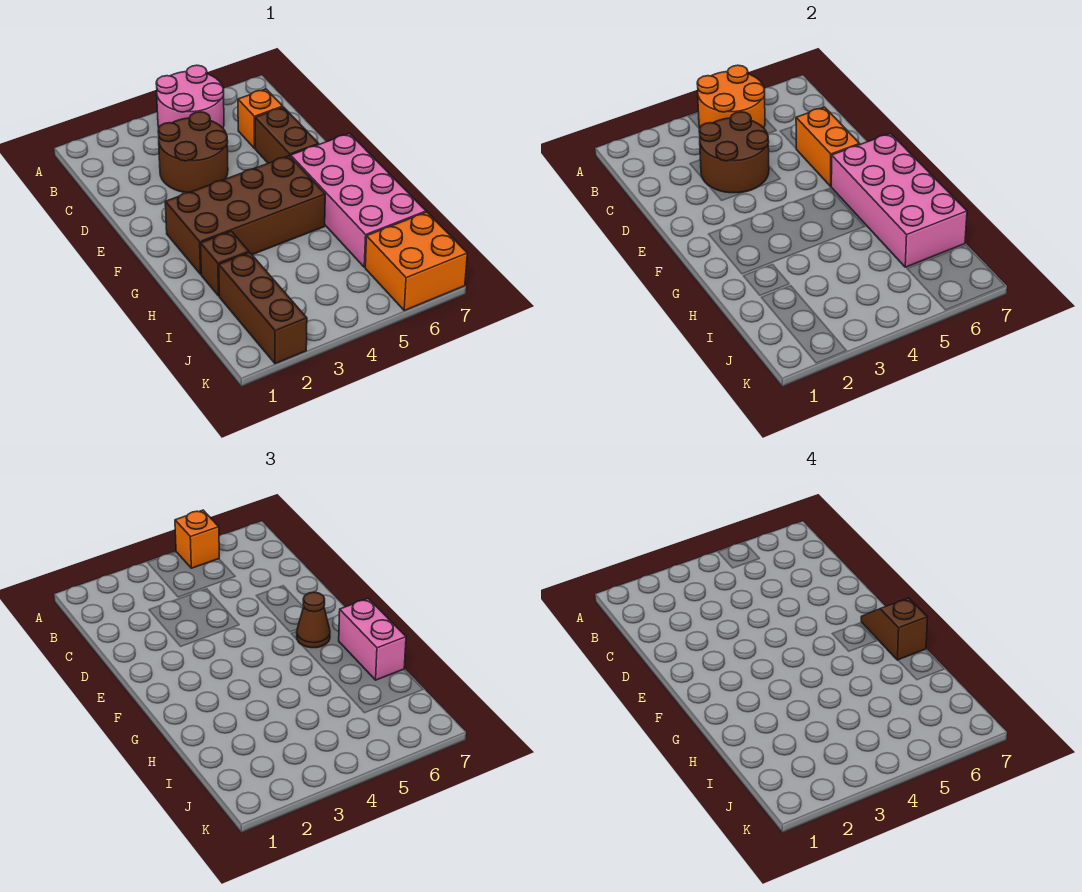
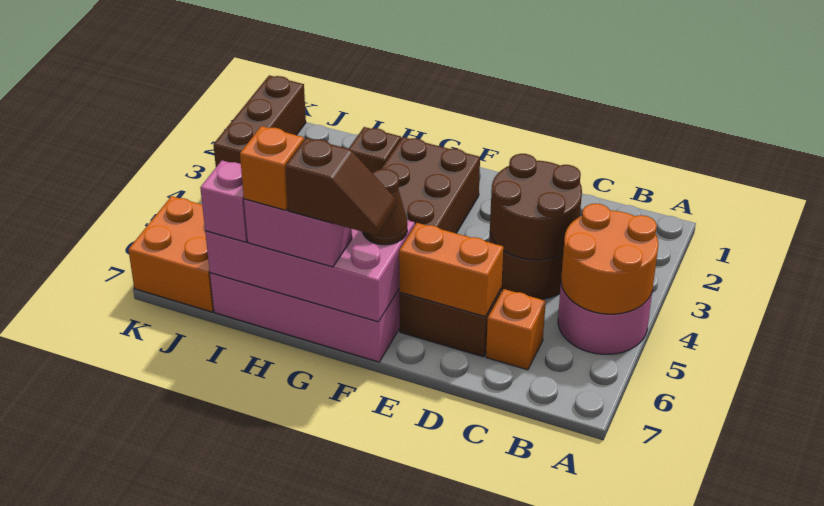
orange brick A5 level 3 -> orange brick H7 level 4
brown brick I2:K2 level 1 -> brown brick K1:K3 level 1
none -> pink brick I7 level 3

